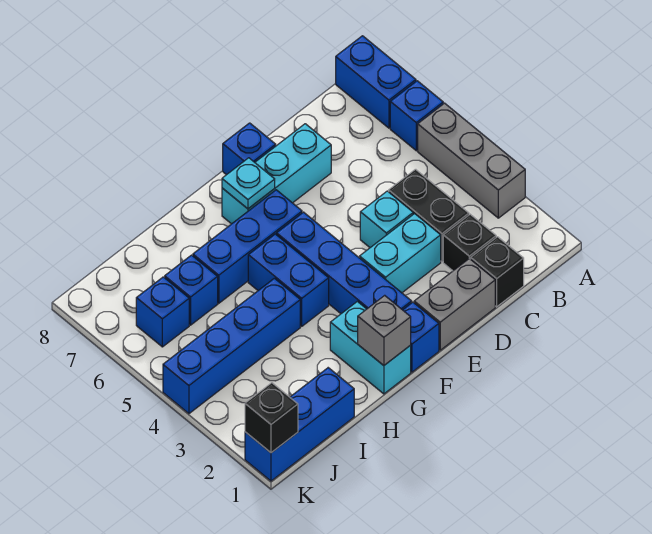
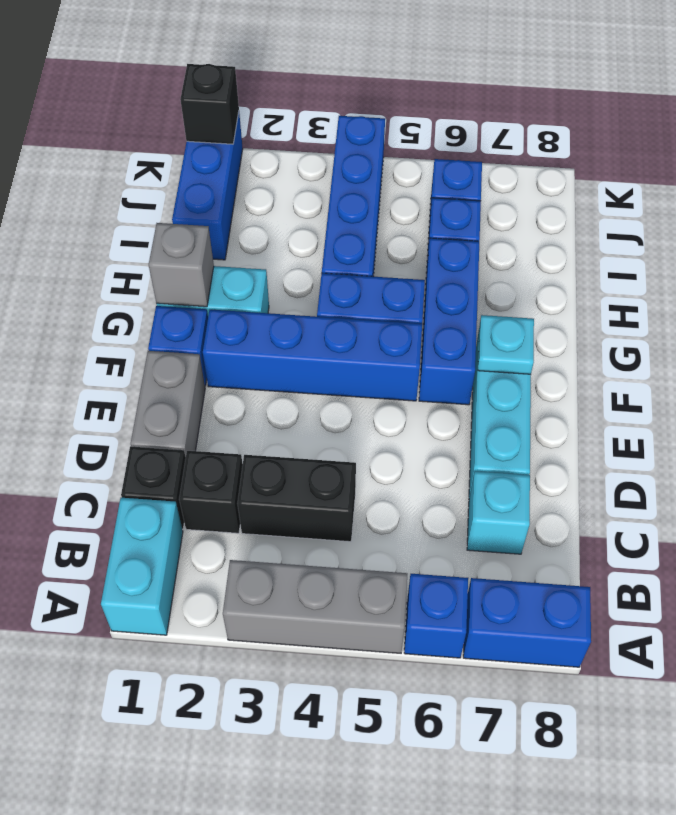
cyan brick D3:E3 level 1 -> cyan brick A1:B1 level 1
cyan brick D4 level 1 -> cyan brick C7 level 1
blue brick E8 level 1 -> none

